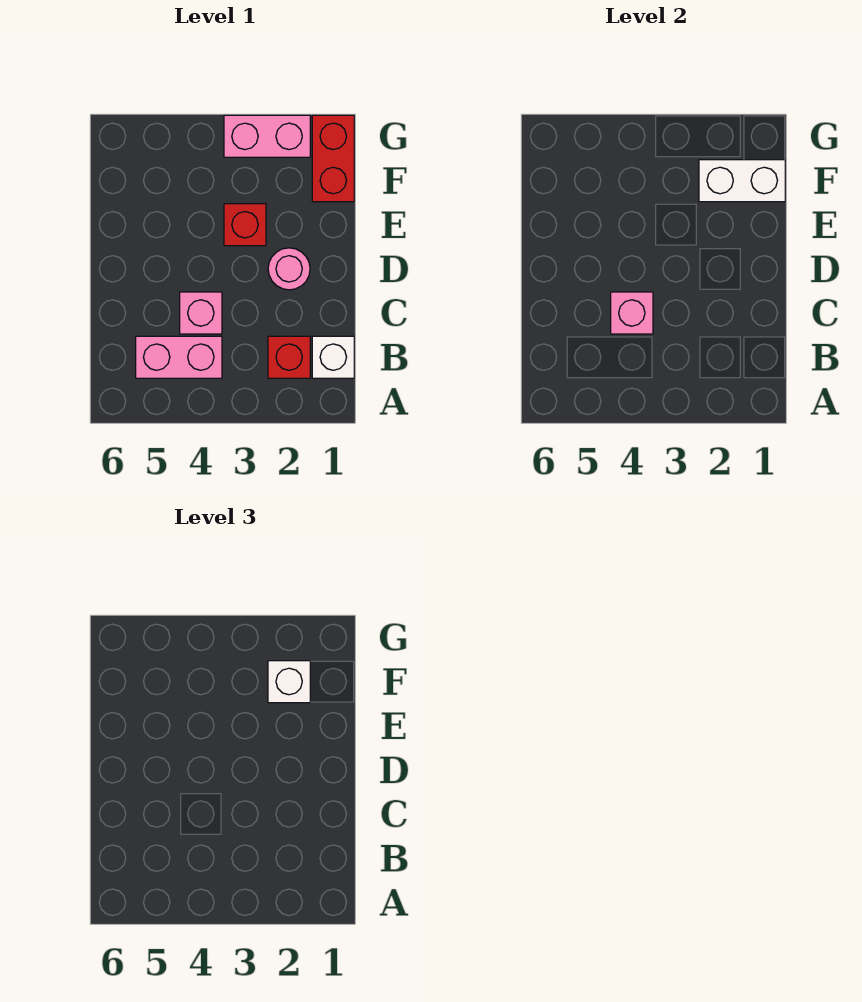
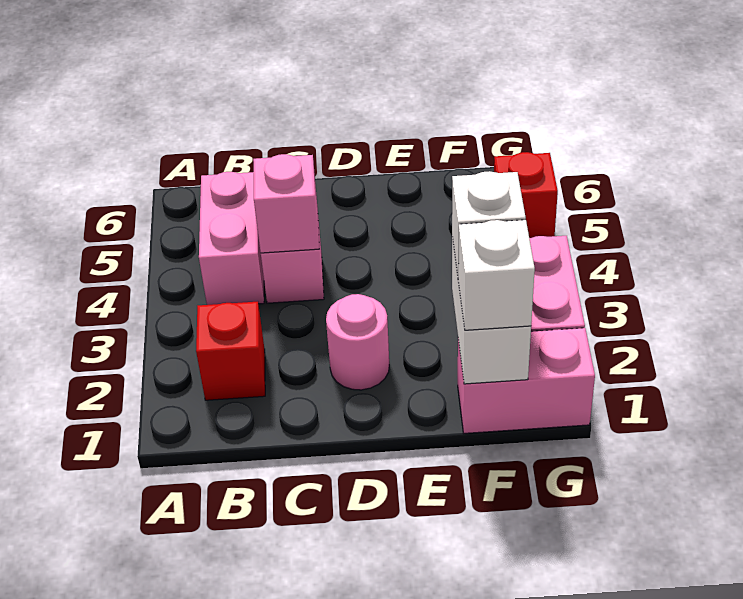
white brick B1 level 1 -> white brick F1 level 3
red brick E3 level 1 -> red brick G5 level 1
red brick F1:G1 level 1 -> pink brick F1:G1 level 1

